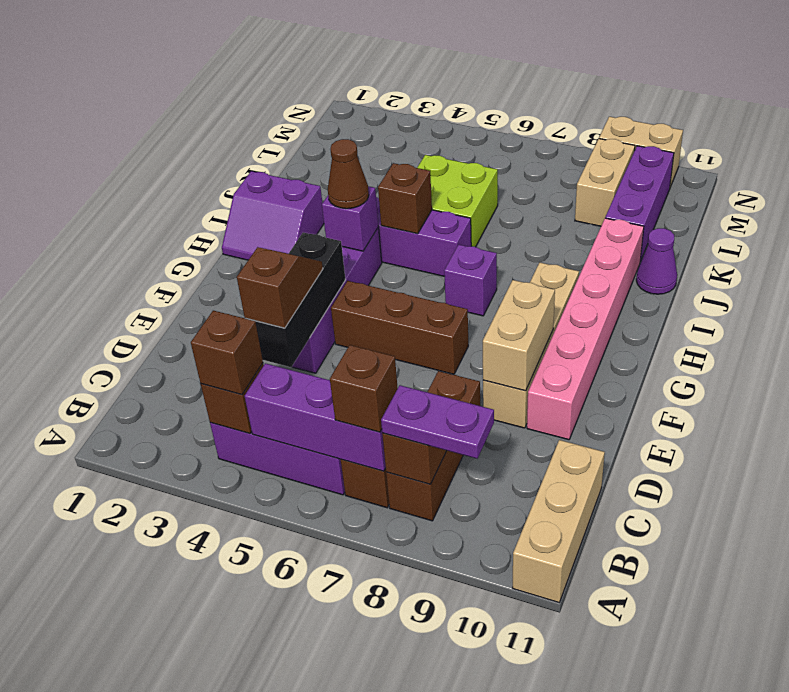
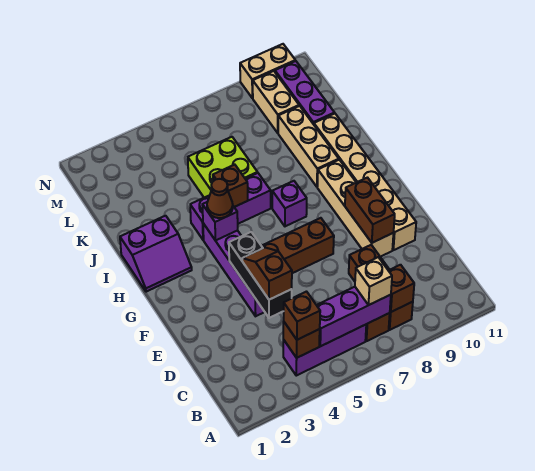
tan brick A11:C11 level 1 -> tan brick I9:K9 level 1
brown brick B7 level 3 -> tan brick B7 level 3
purple plate B8:B9 level 3 -> none
tan brick E9:F9 level 2 -> brown brick E9:F9 level 2
pink brick E10:J10 level 1 -> tan brick E10:J10 level 1
purple cone J11 level 1 -> none

